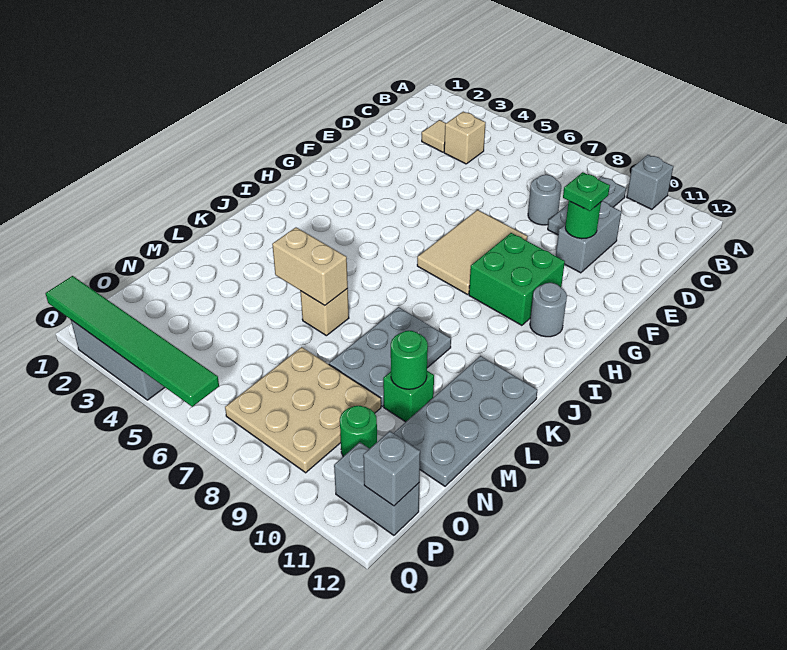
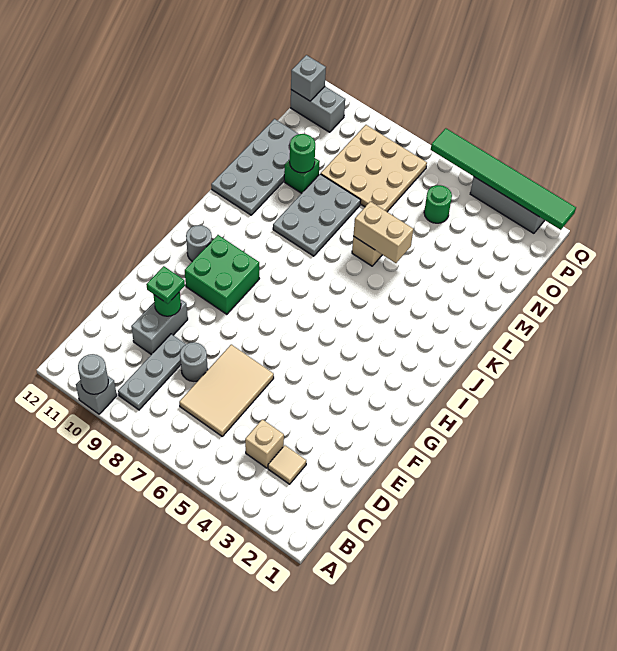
none -> grey round brick A10 level 2
tan tile F7:H8 level 1 -> tan tile C6:E7 level 1
green round brick O10 level 1 -> green round brick O5 level 1

